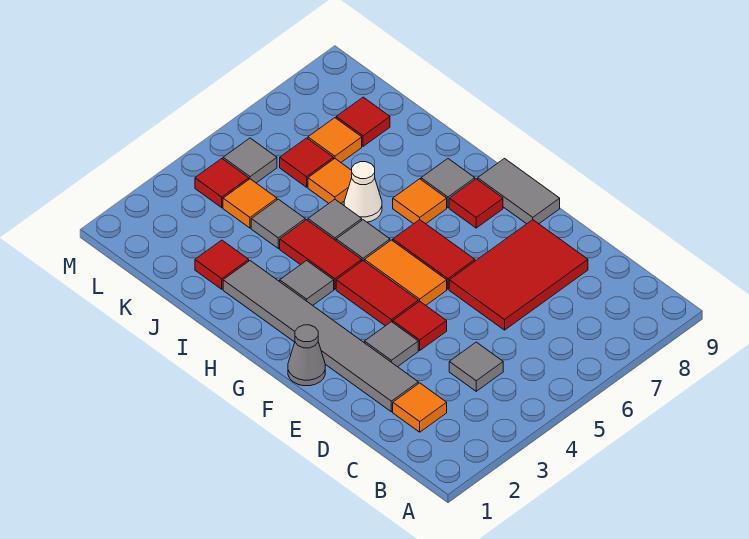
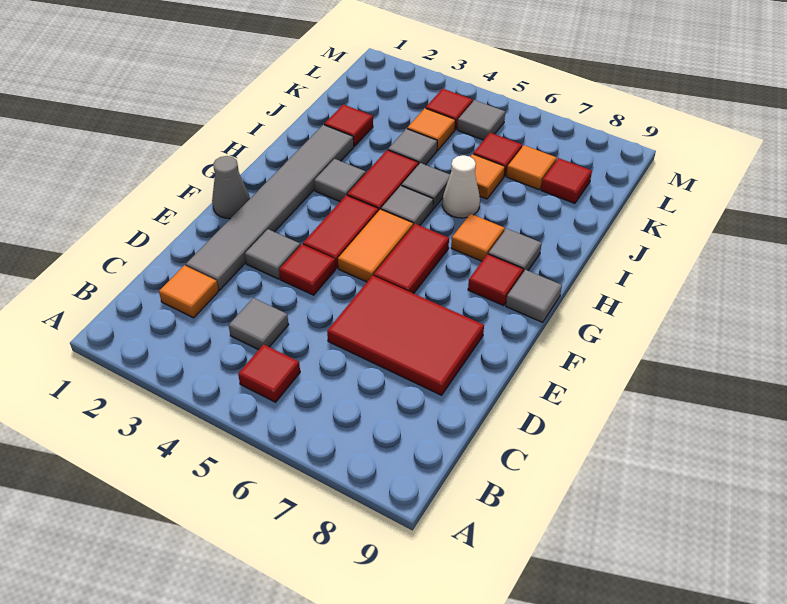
none -> red tile B5 level 1
grey tile F9:G9 level 1 -> grey tile G9 level 1

